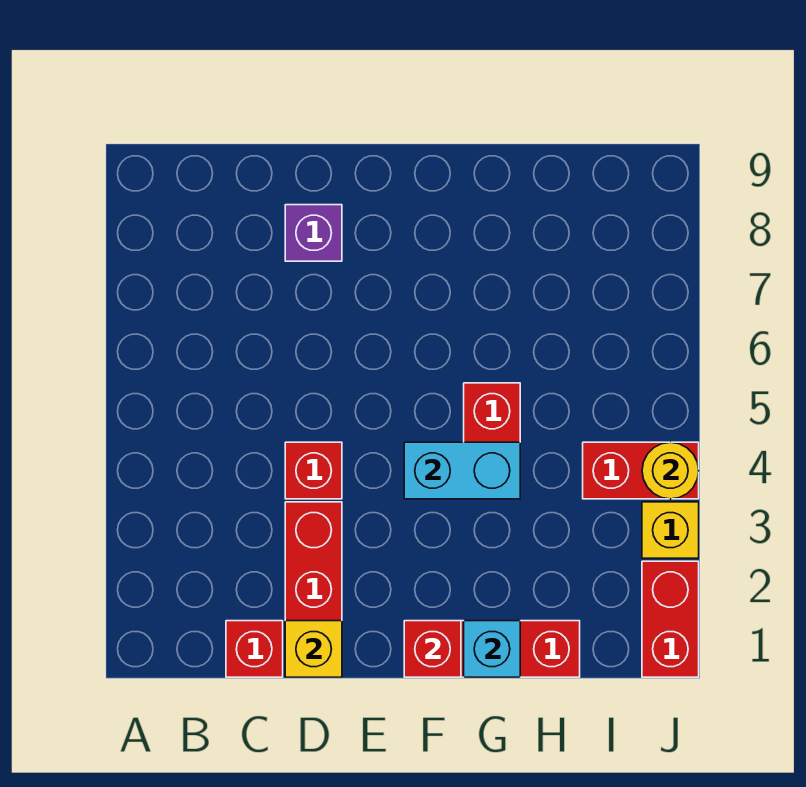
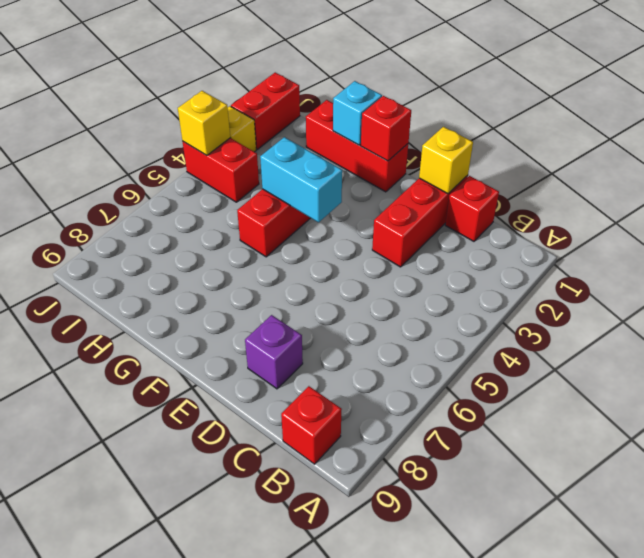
red brick D4 level 1 -> red brick B9 level 1
yellow round brick J4 level 2 -> yellow brick J4 level 2

